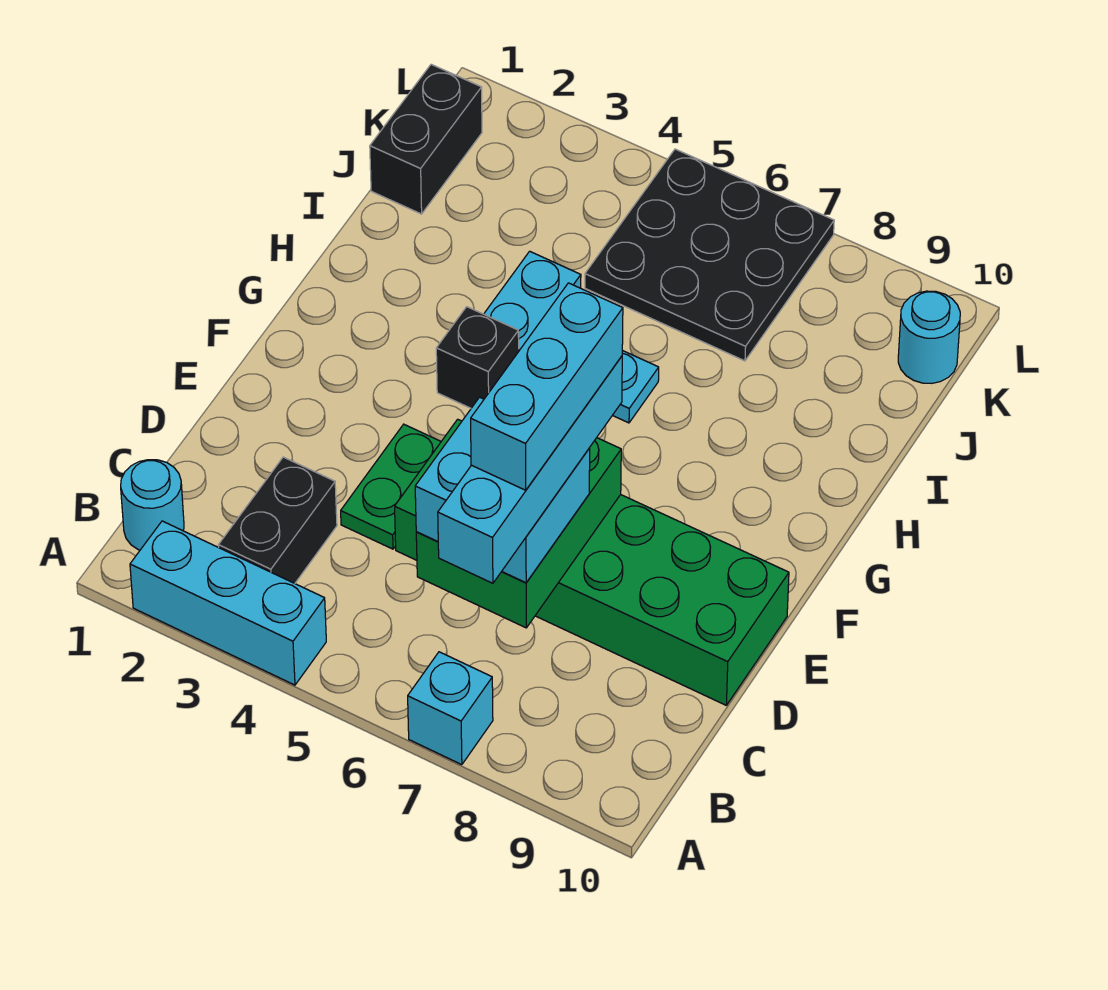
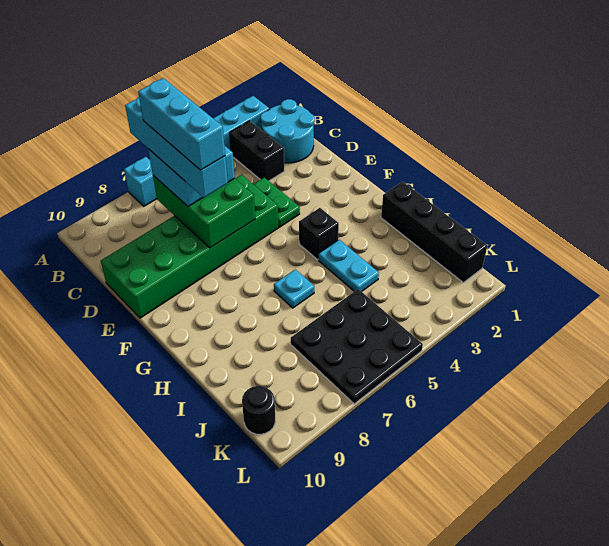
cyan round brick B1 level 1 -> cyan round brick B1:C2 level 1
black brick J1:K1 level 1 -> black brick H1:K1 level 1
cyan round brick K10 level 1 -> black round brick K10 level 1

